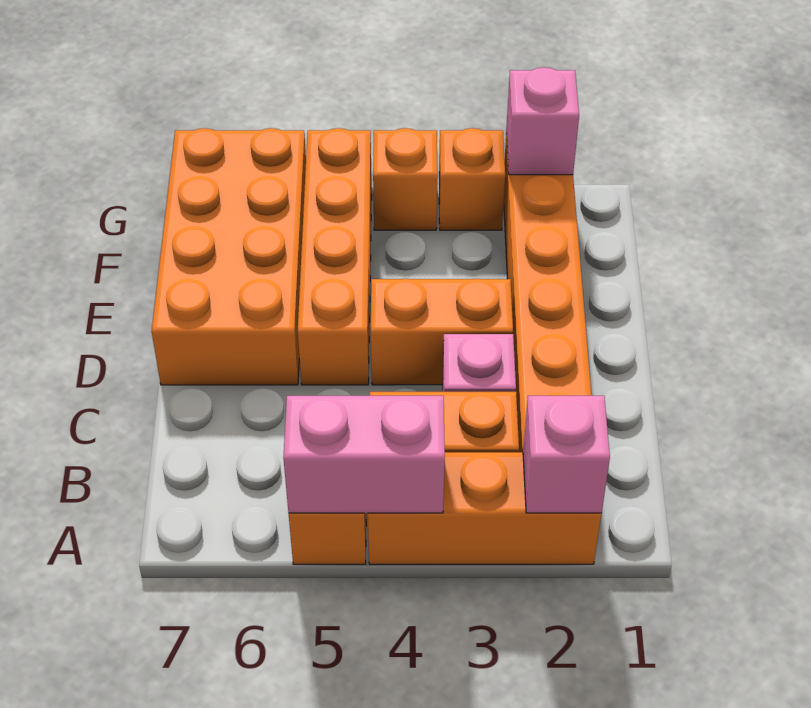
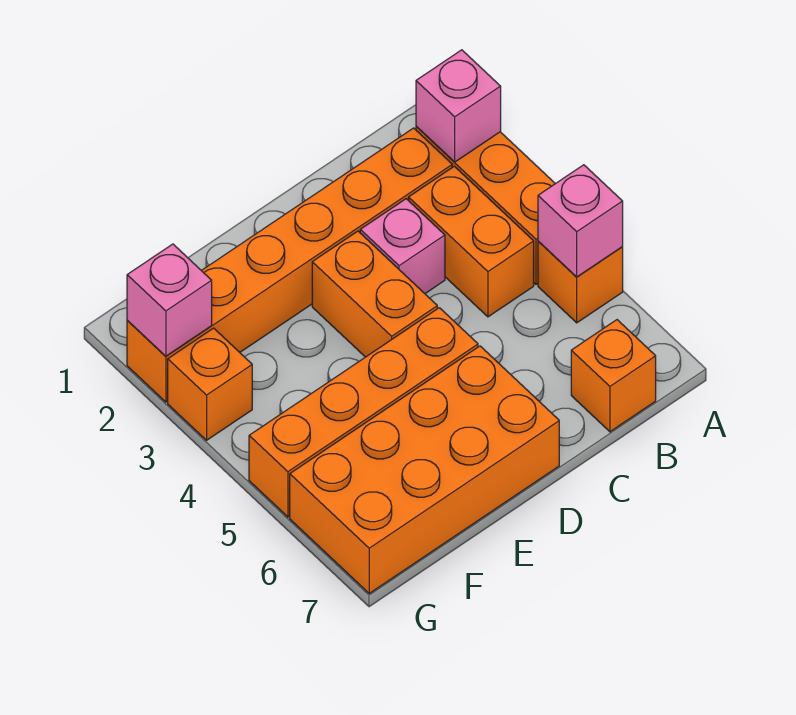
pink brick A4:A5 level 2 -> pink brick A5 level 2
orange brick G4 level 1 -> orange brick B7 level 1

